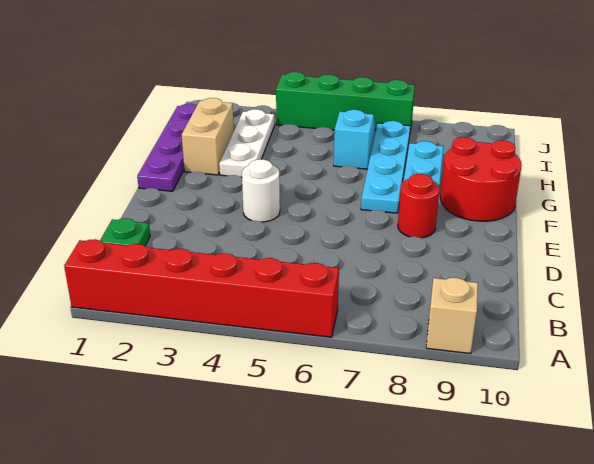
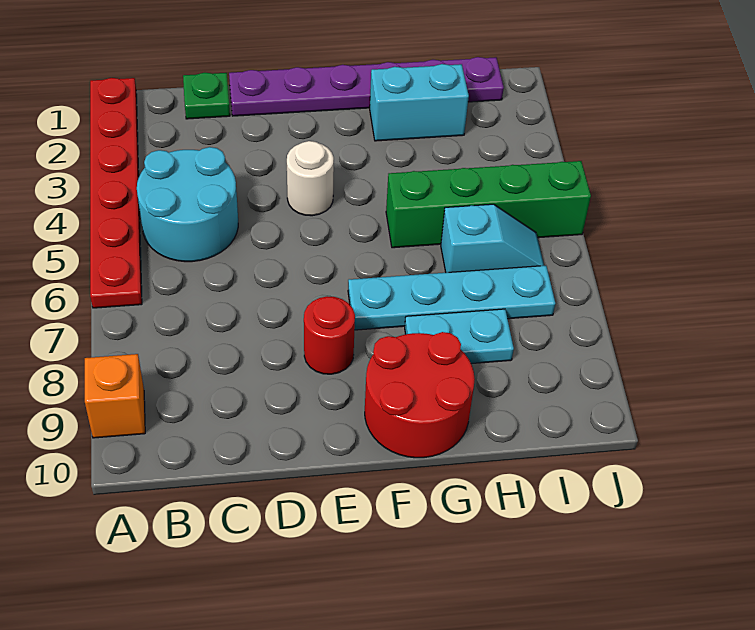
red brick A1:A6 level 1 -> red plate A1:A6 level 1
tan brick A9 level 1 -> orange brick A9 level 1
none -> cyan round brick B4:C5 level 1
purple plate F1:I1 level 1 -> purple plate D1:I1 level 1
tan brick G2:H2 level 1 -> cyan brick G2:H2 level 1
white plate G3:I3 level 1 -> none
green brick J4:J7 level 1 -> green brick G5:J5 level 1

